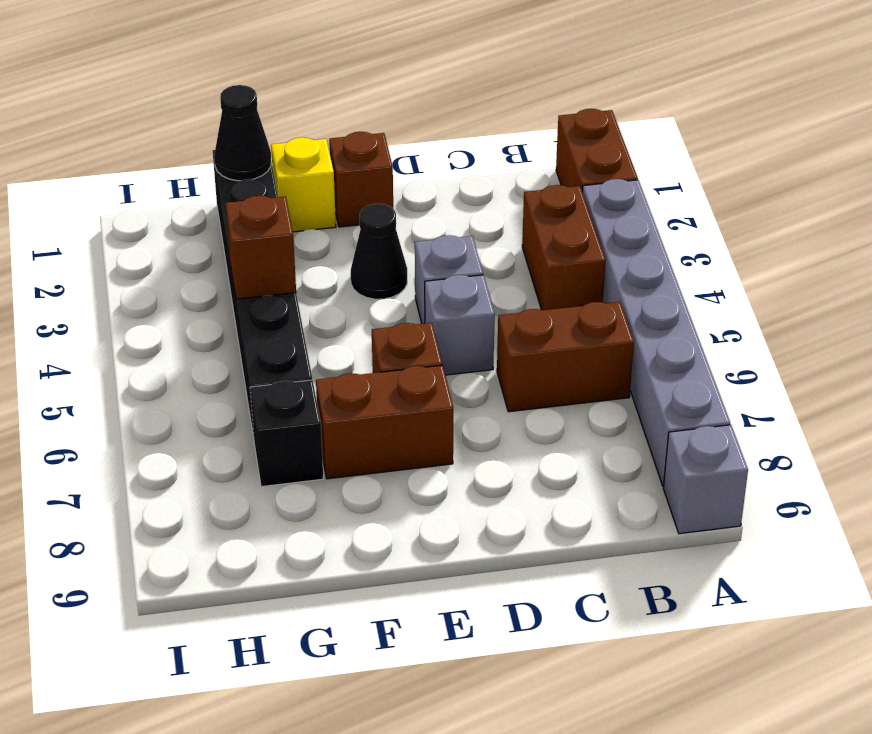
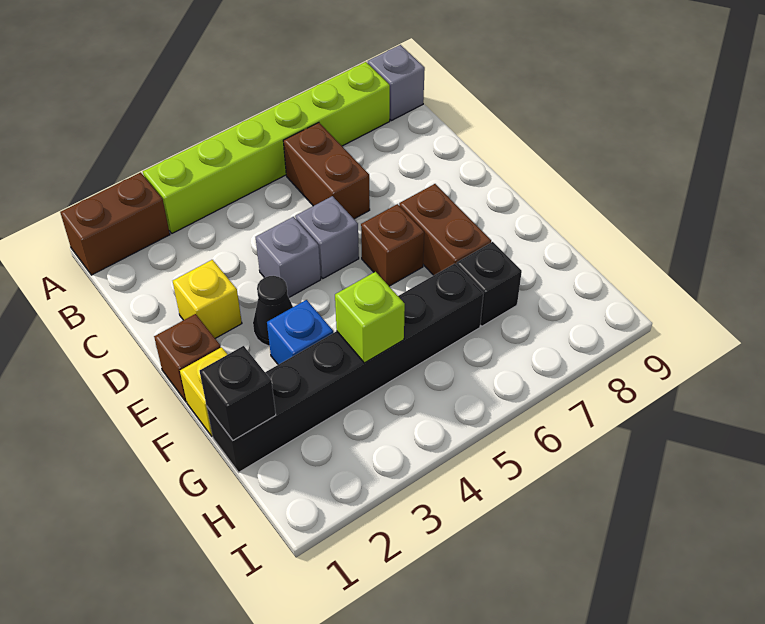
grey brick A3:A8 level 1 -> lime brick A3:A8 level 1
brown brick B3:B4 level 1 -> none
none -> yellow brick D2 level 1
none -> blue brick F3 level 1
black cone G1 level 2 -> black brick G1 level 2
brown brick G4 level 2 -> lime brick G4 level 2

